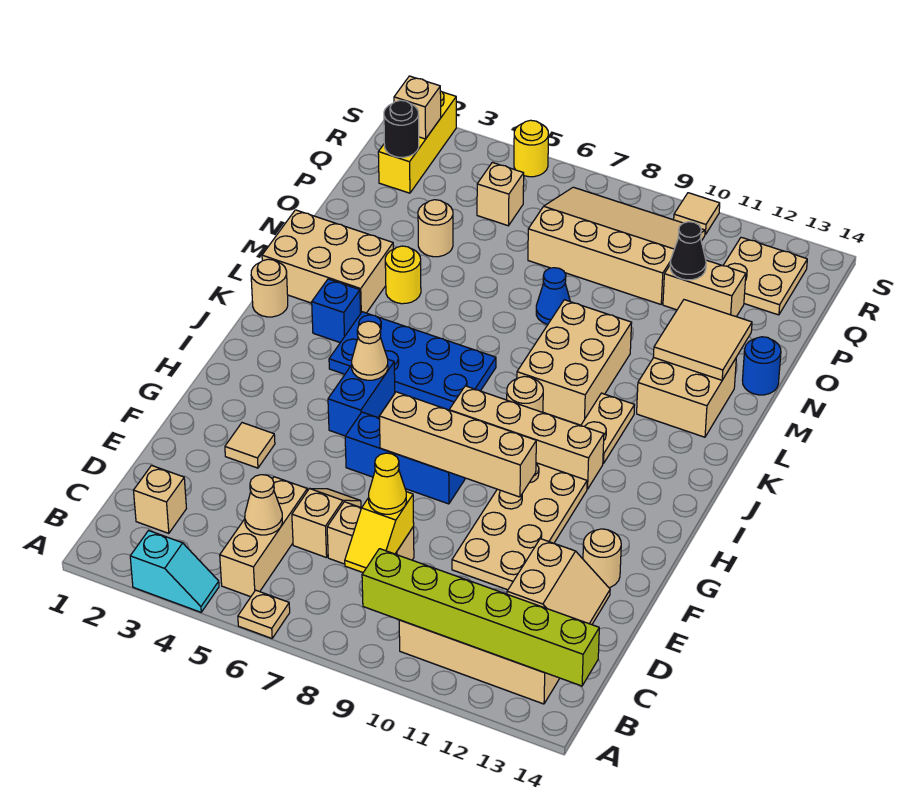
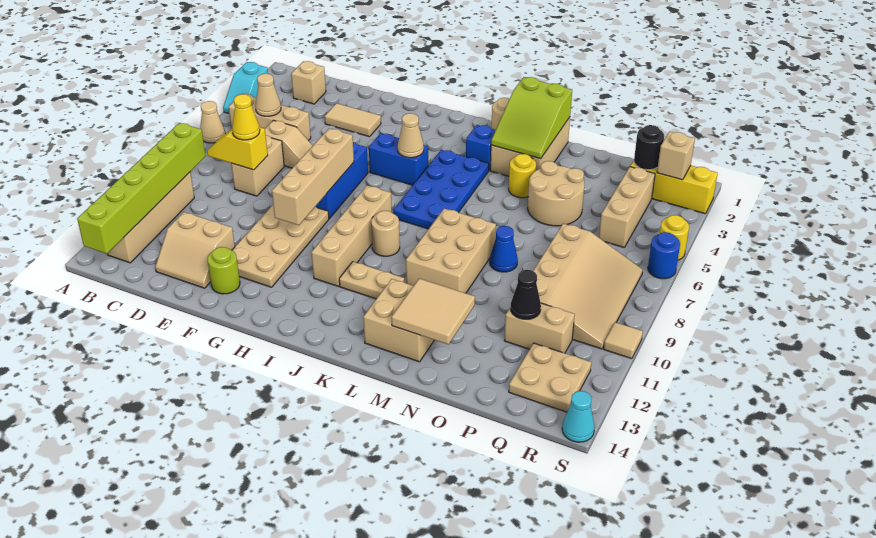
tan plate A6 level 1 -> tan cone A6 level 1
tan plate E10:H11 level 1 -> tan plate F9:G12 level 1
tan tile F3 level 1 -> tan tile E3:F3 level 1
tan round brick F13 level 1 -> lime round brick F13 level 1
tan brick K9:M10 level 1 -> tan brick L8:M10 level 1
none -> lime slope L1:M3 level 2 top 1
blue round brick N14 level 1 -> blue round brick S6 level 1
tan round brick O4 level 1 -> tan round brick N4:O5 level 1
tan brick P11:P12 level 1 -> tan brick P11:Q11 level 1
tan brick Q5 level 1 -> tan brick Q3:Q5 level 1
none -> cyan cone S14 level 1

